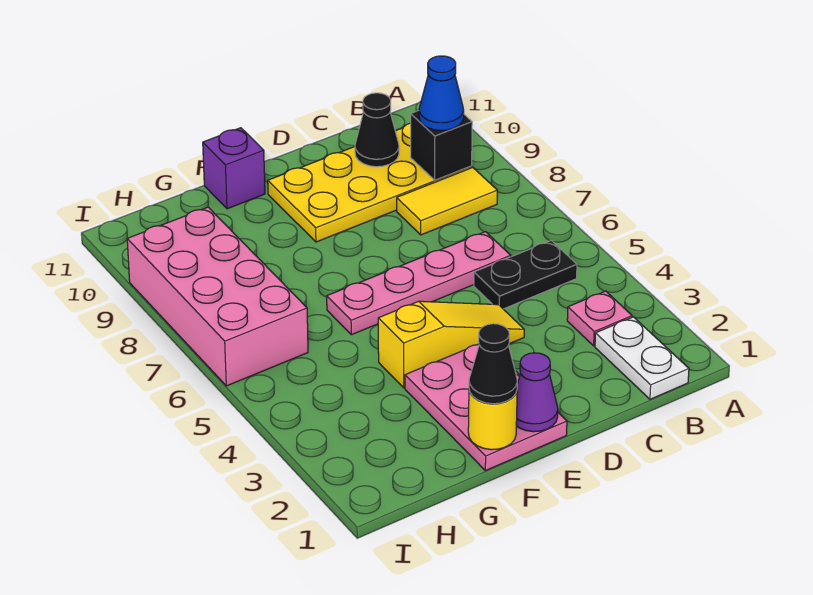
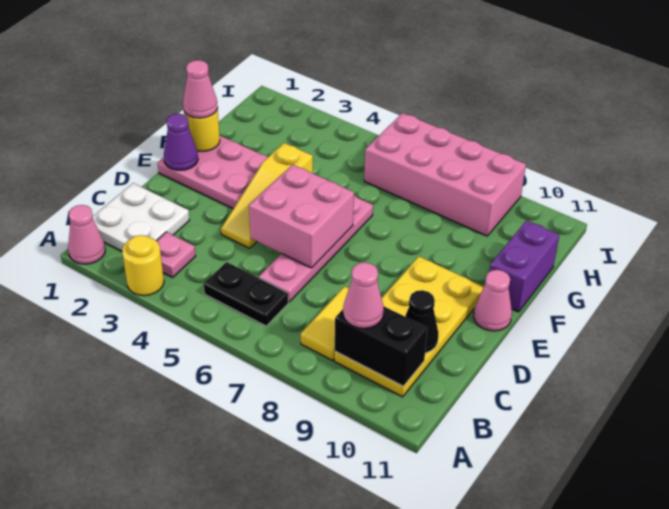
none -> pink cone A1 level 1
none -> yellow round brick A3 level 1
white plate B1:B2 level 1 -> white plate B1:C2 level 1
black plate B5:C5 level 1 -> black plate B5:B6 level 1
black brick B9 level 2 -> black brick B9:B10 level 2
blue cone B9 level 3 -> pink cone B9 level 3
none -> pink brick D5:E6 level 2
none -> pink cone E11 level 1
black cone F1 level 3 -> pink cone F1 level 3
purple brick F11 level 1 -> purple brick F11:G11 level 1

